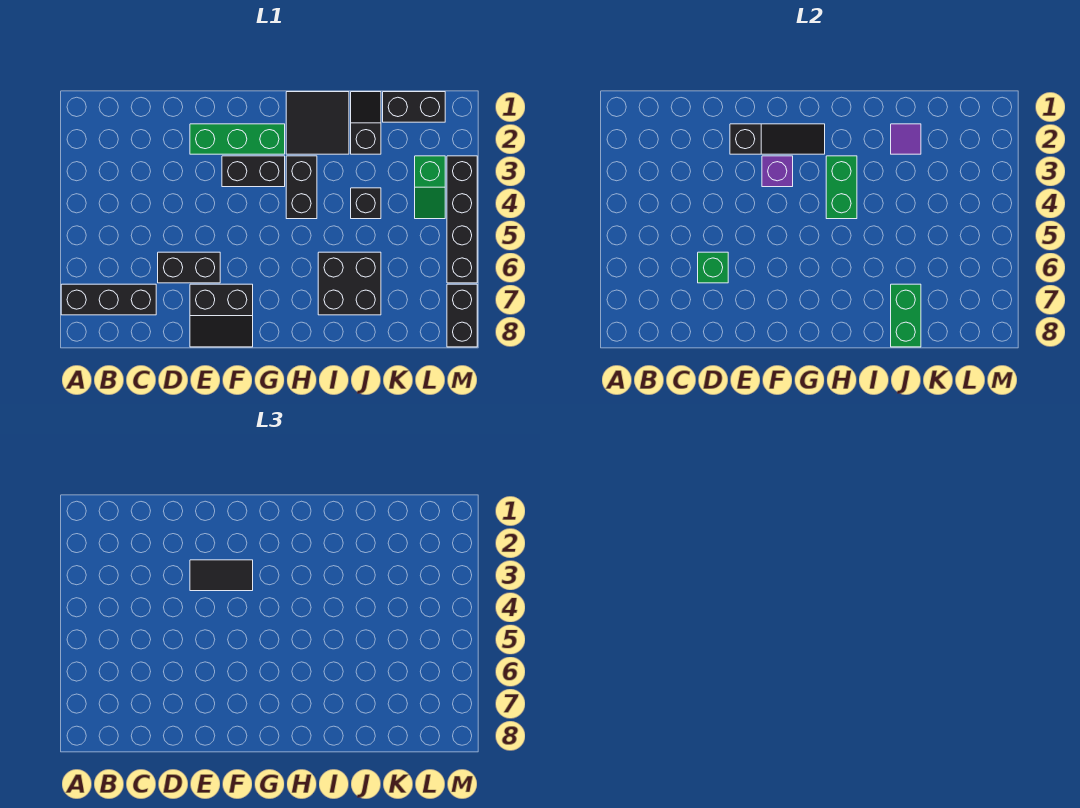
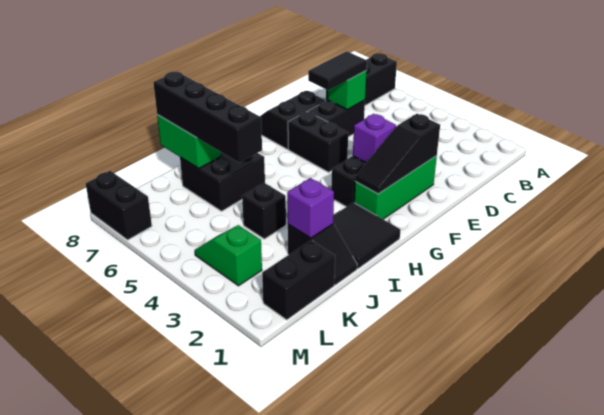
black tile E3:F3 level 3 -> black tile D6:E6 level 3
black brick H3:H4 level 1 -> black brick F5:F6 level 1
green brick H3:H4 level 2 -> none
purple tile J2 level 2 -> purple brick J2 level 2
black brick M3:M6 level 1 -> black brick J5:J8 level 3

